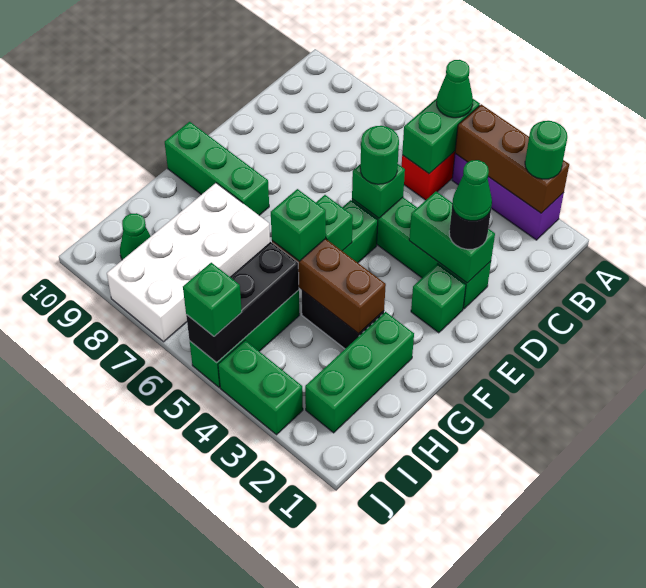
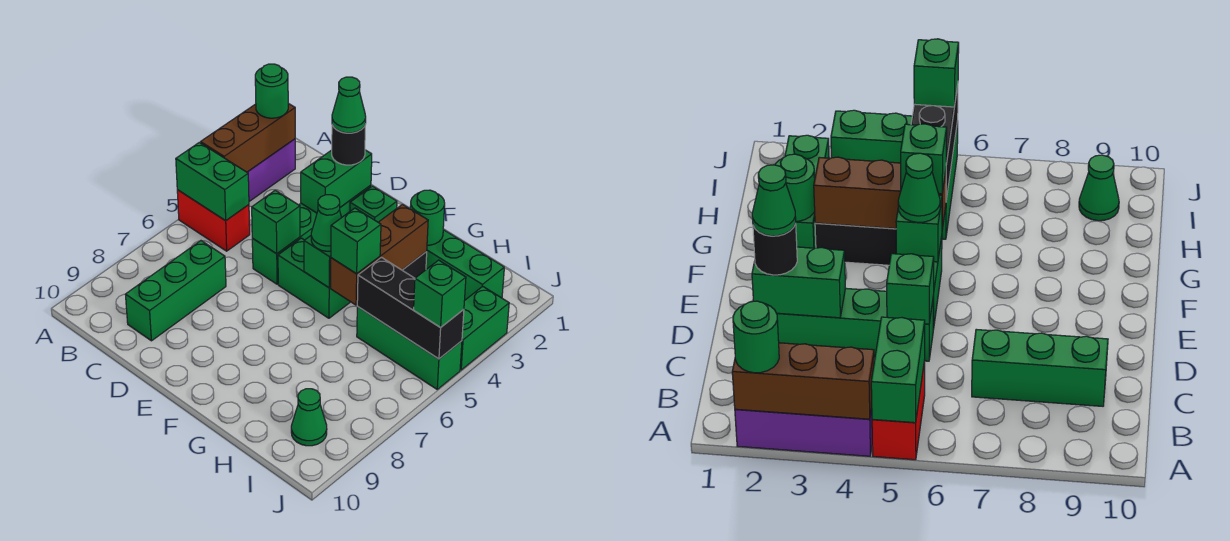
green cone A5 level 3 -> green cone F5 level 3
green round brick D5 level 3 -> green round brick G2 level 2
green brick F8:F10 level 1 -> green brick C7:C9 level 1
white brick G7:J8 level 1 -> none

